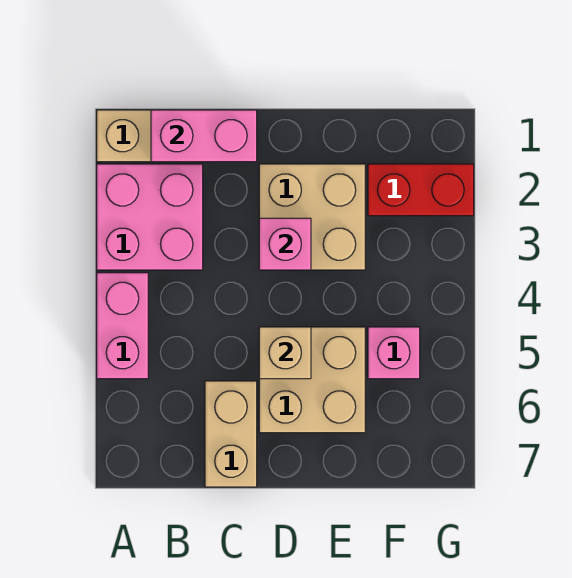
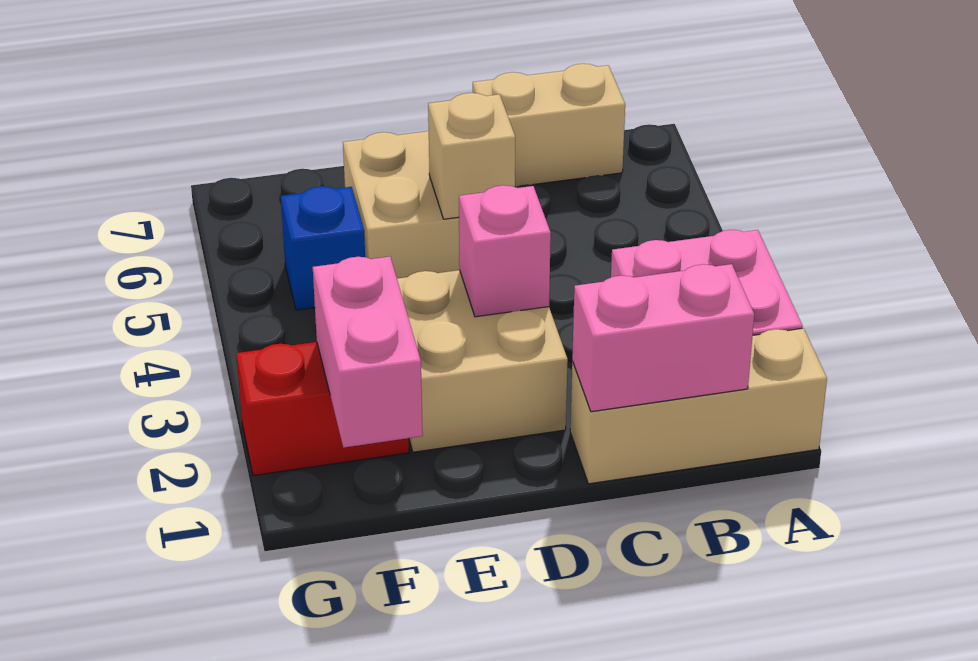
pink brick A4:A5 level 1 -> pink brick F1:F2 level 2
tan brick C6:C7 level 1 -> tan brick B7:C7 level 1
pink brick F5 level 1 -> blue brick F5 level 1

